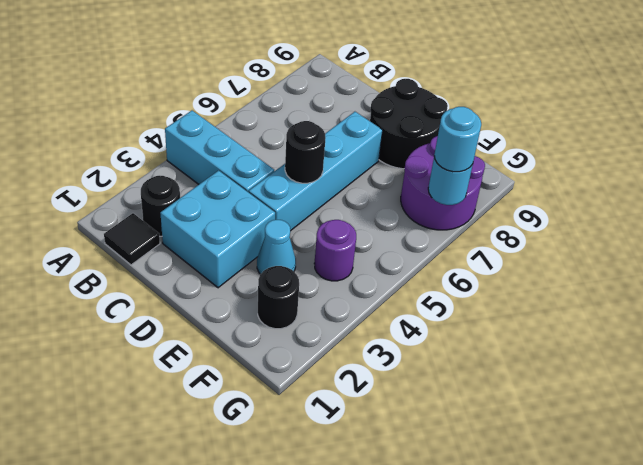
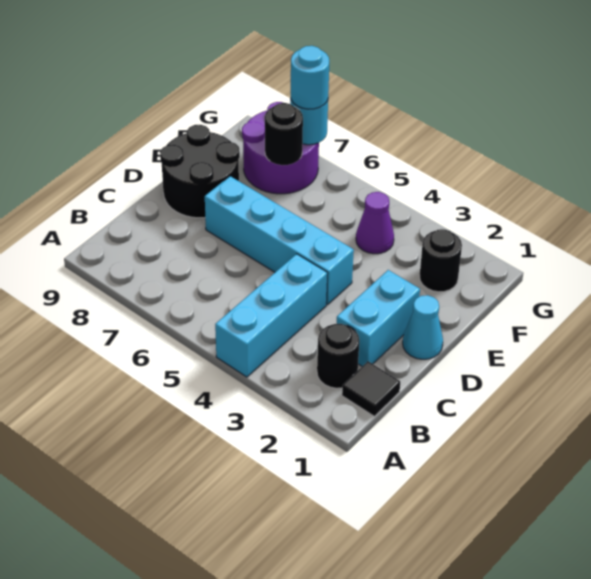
cyan brick C2:D3 level 1 -> cyan brick C2:D2 level 1
black round brick D5 level 2 -> black round brick F7 level 2
cyan cone E3 level 1 -> cyan cone D1 level 1
purple round brick F4 level 1 -> purple cone F4 level 1

